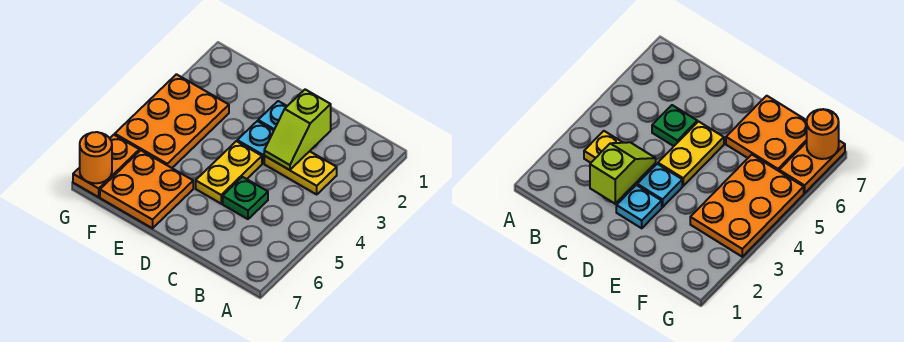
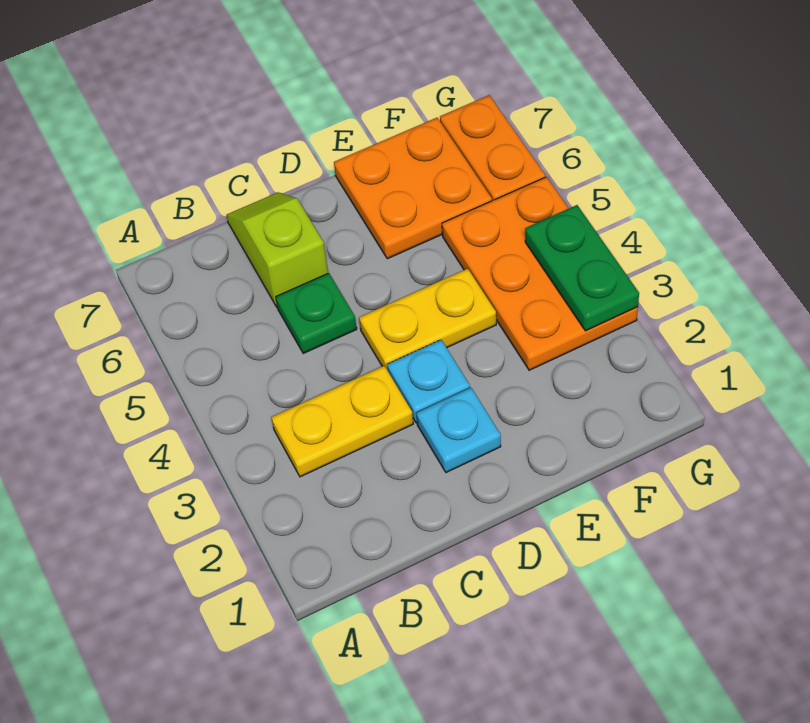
lime slope C2:C3 level 2 top 2 -> lime slope C6:C7 level 1 top 6
yellow plate D4:D5 level 1 -> yellow plate D4:E4 level 1
none -> green plate G3:G4 level 2
orange round brick G7 level 2 -> none

